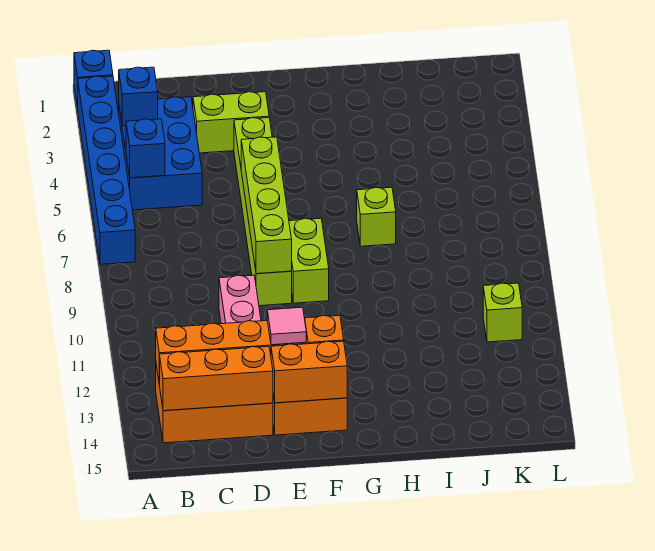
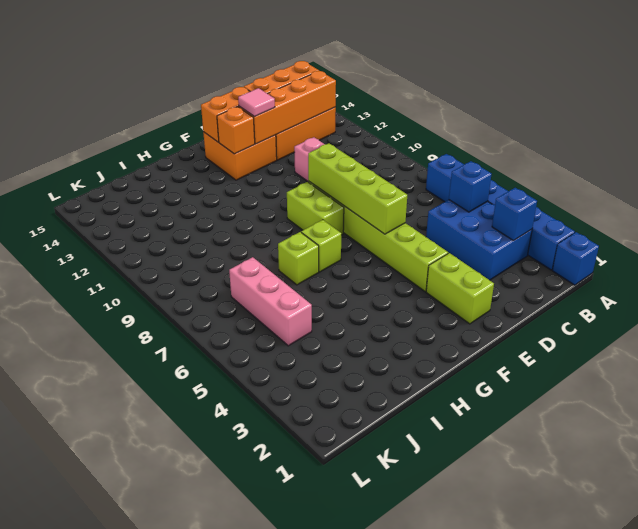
lime brick D3:E3 level 1 -> lime brick E2:E3 level 1
none -> pink brick J5:J7 level 1
lime brick K11 level 1 -> lime brick G7 level 1

